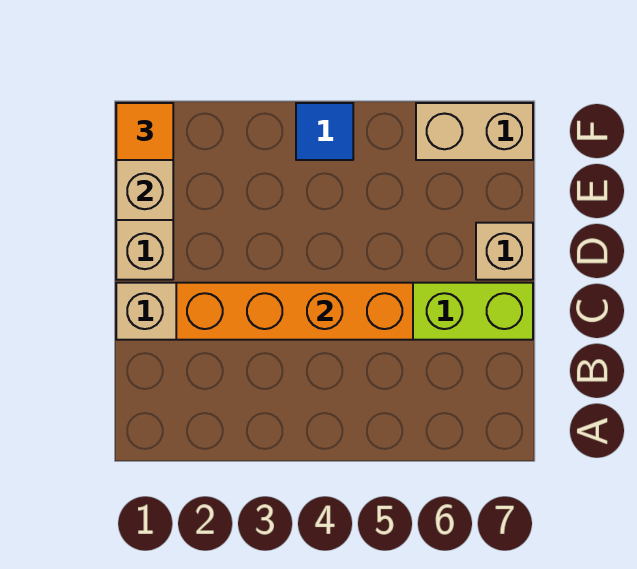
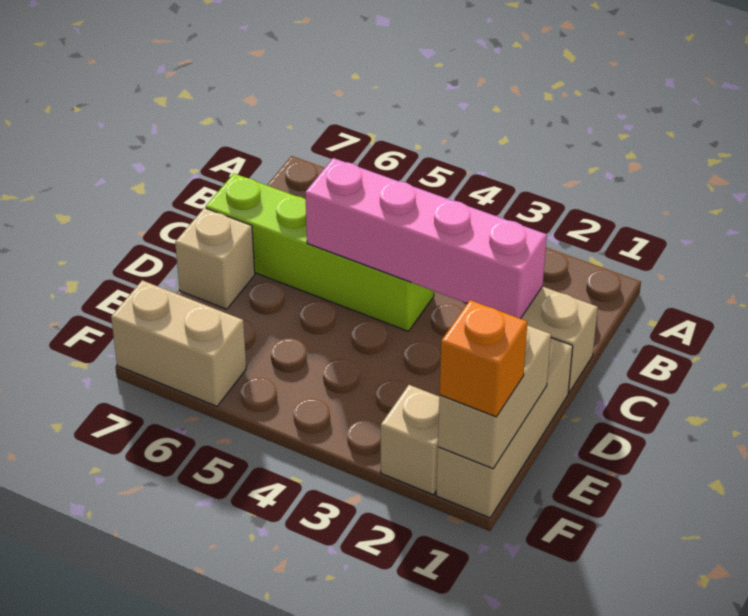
orange brick C2:C5 level 2 -> pink brick C2:C5 level 2
orange tile F1 level 3 -> orange brick F1 level 3
none -> tan brick F2 level 1
blue tile F4 level 1 -> none

